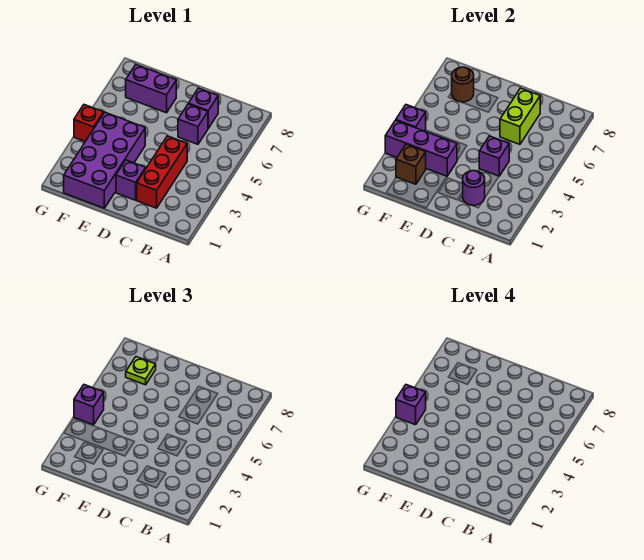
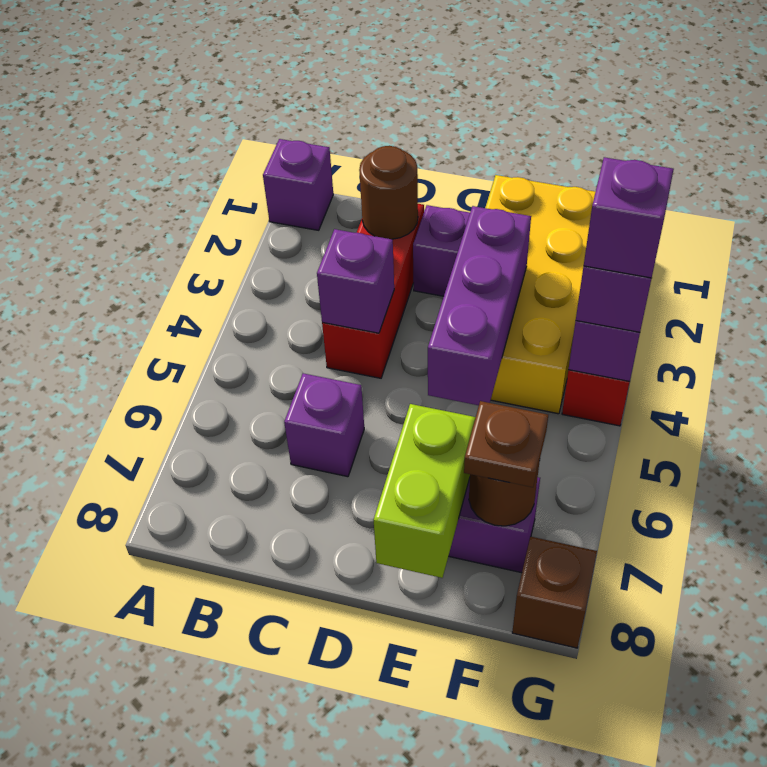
purple round brick C2 level 2 -> brown round brick C2 level 2
lime brick C6:C7 level 2 -> lime brick E7:E8 level 2
purple brick C7 level 1 -> purple brick A1 level 1
purple brick E1:F4 level 1 -> yellow brick E1:F4 level 1
purple brick E3:G3 level 2 -> purple brick E3:E5 level 2
brown brick F2 level 2 -> brown brick G8 level 1
lime plate F7 level 3 -> brown plate F7 level 3

